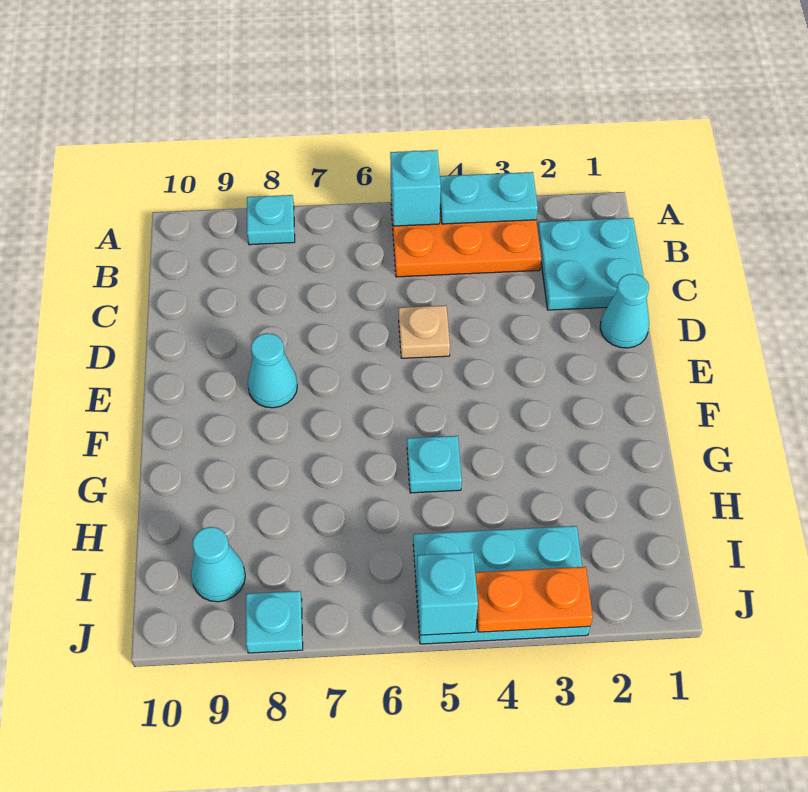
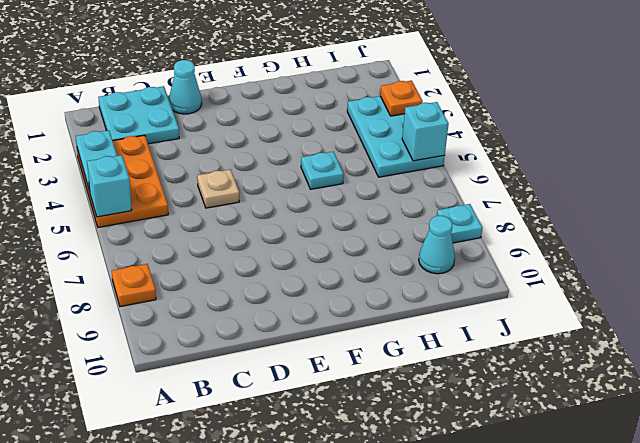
cyan plate A8 level 1 -> orange plate A8 level 1
cyan cone E8 level 1 -> none
orange plate J3:J4 level 2 -> orange plate J3 level 2

